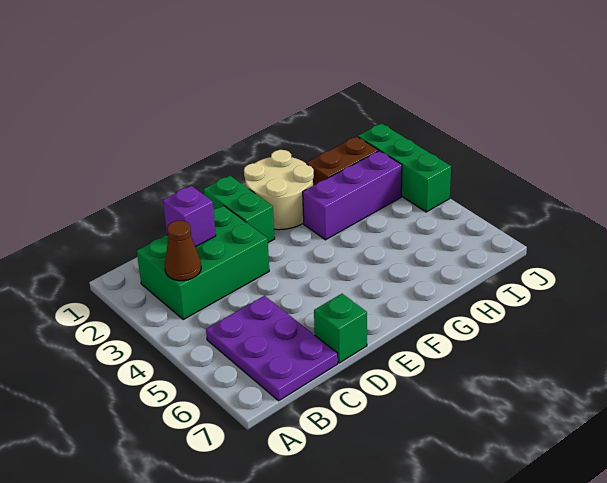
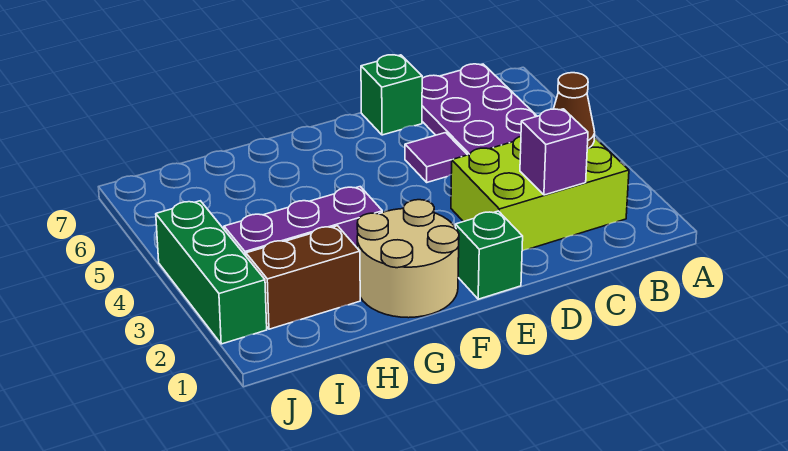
green brick B2:D3 level 1 -> lime brick B2:D3 level 1
none -> purple tile D5 level 1
green brick E1:E2 level 1 -> green brick E1 level 1

